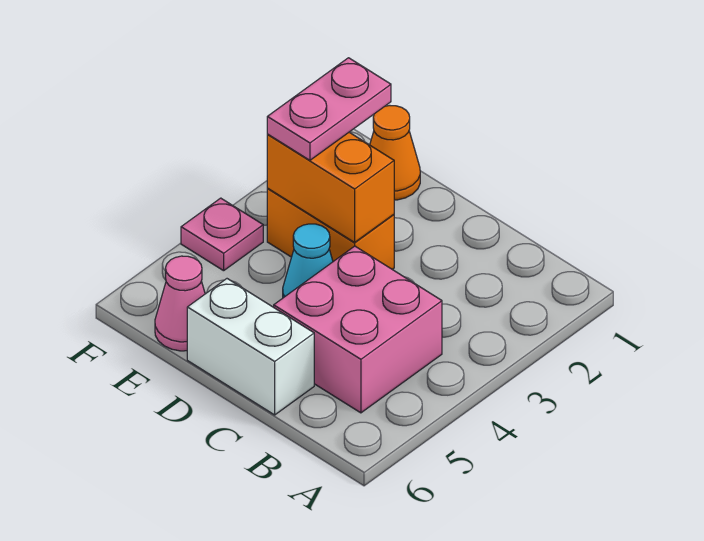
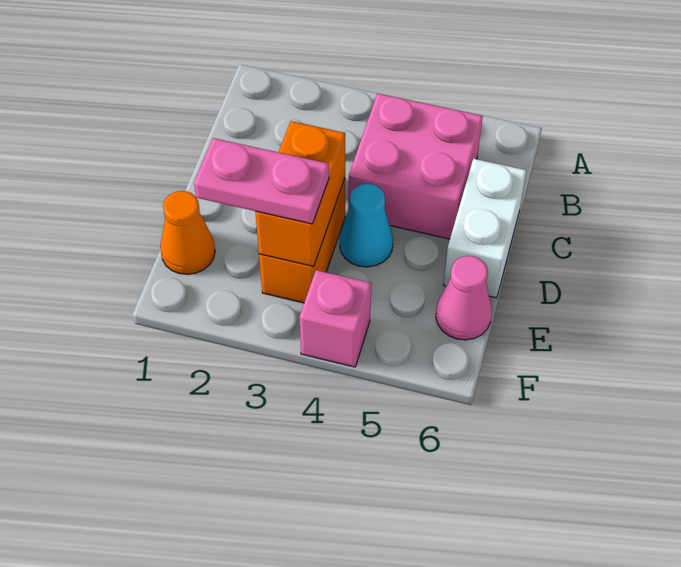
pink plate F4 level 1 -> pink brick F4 level 1

